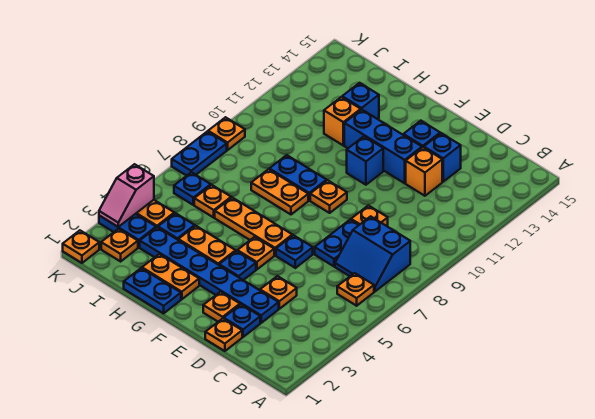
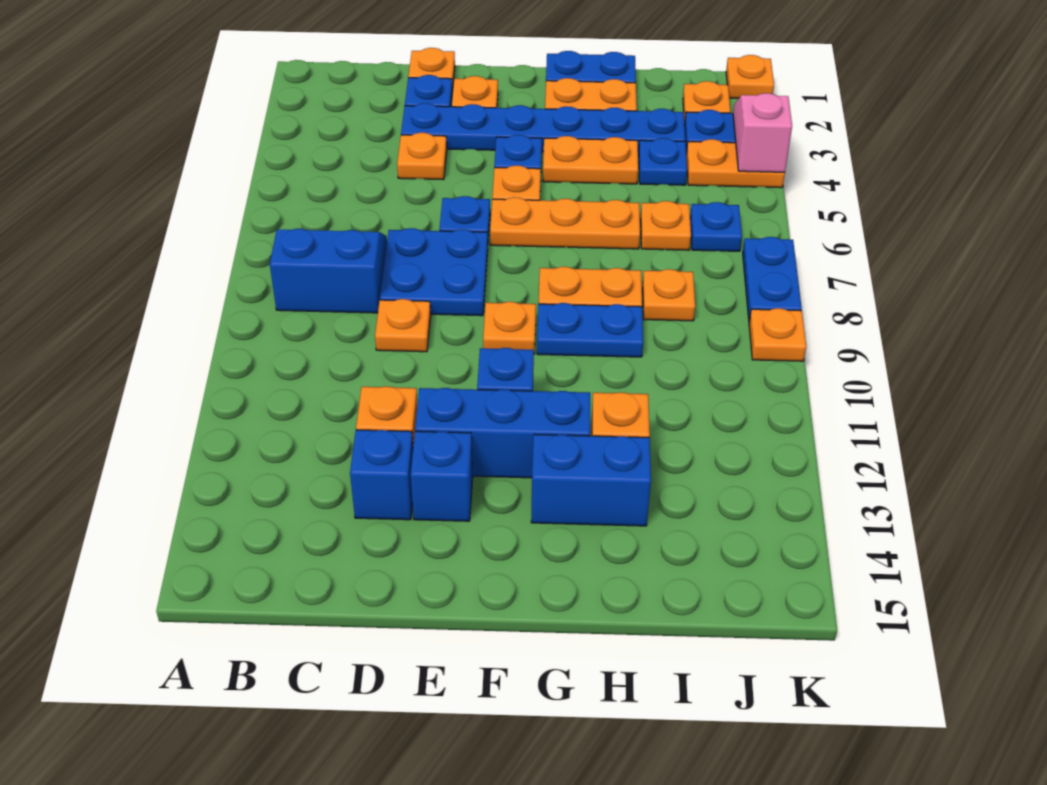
orange plate B6 level 1 -> orange plate I8 level 1
blue plate D7:D8 level 1 -> blue plate D7:E8 level 1
blue brick H13 level 1 -> blue brick G13:H13 level 1

